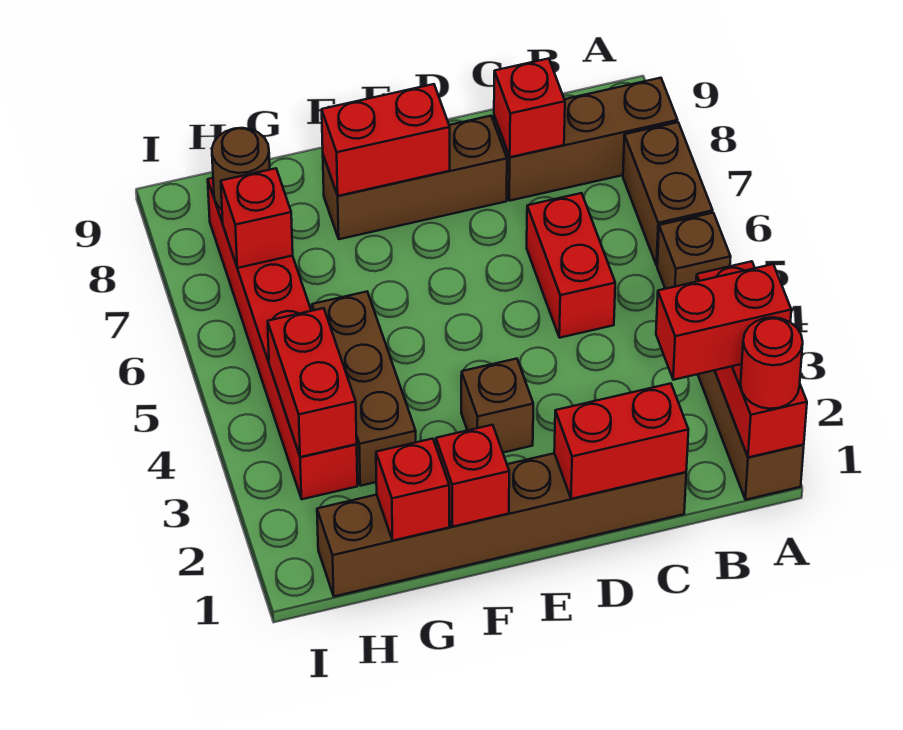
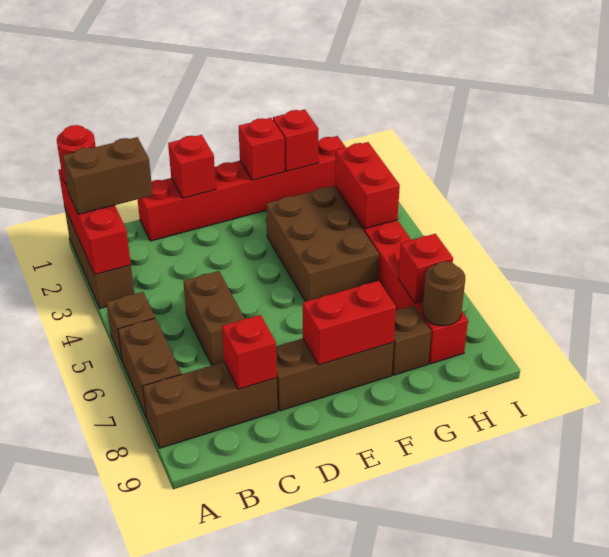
red brick A2:B2 level 3 -> brown brick A2:B2 level 3
brown brick C1:H1 level 1 -> red brick C1:H1 level 1
red brick C1:D1 level 2 -> red brick D1 level 2
red brick C5:C6 level 1 -> brown brick C5:C6 level 1
brown brick E3 level 1 -> brown brick G8 level 1
brown brick G3:G5 level 1 -> brown brick F3:G5 level 1

